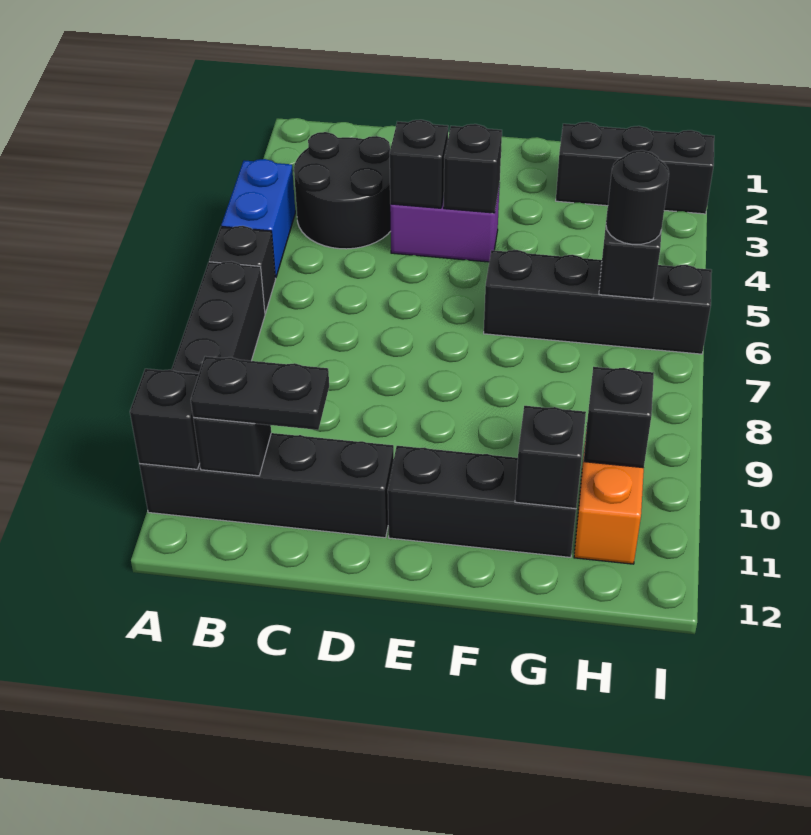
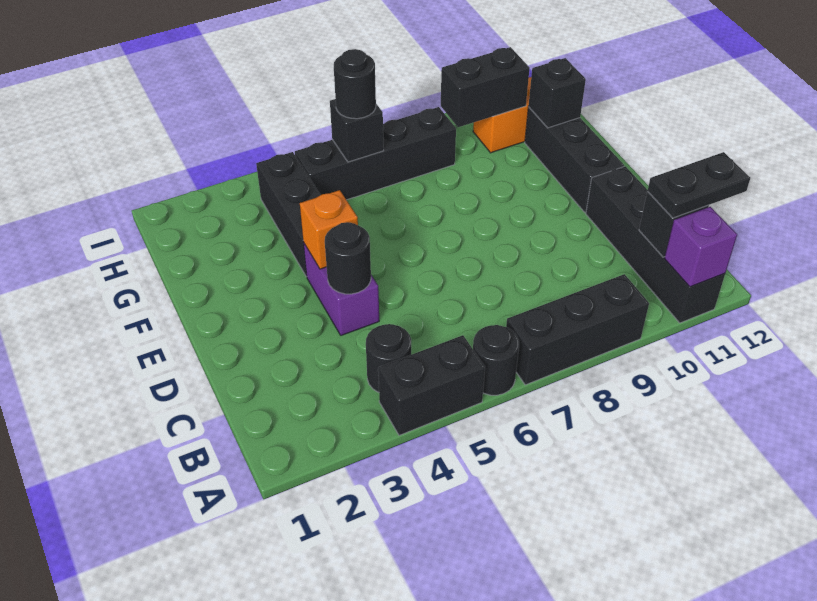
blue brick A4:A5 level 1 -> black brick A4:A5 level 1
black brick A6 level 1 -> black round brick A6 level 1
black brick A11 level 2 -> purple brick A11 level 2
black round brick B3:C4 level 1 -> black round brick B4 level 1
black plate B11:C11 level 3 -> black plate B11:B12 level 3
black brick D4 level 2 -> black round brick D4 level 2
black brick E4 level 2 -> orange brick E4 level 2
black brick F6:I6 level 1 -> black brick H5:H8 level 1
black brick G2:I2 level 1 -> black brick F4:H4 level 1
black brick H10 level 2 -> black brick H9:H10 level 2

